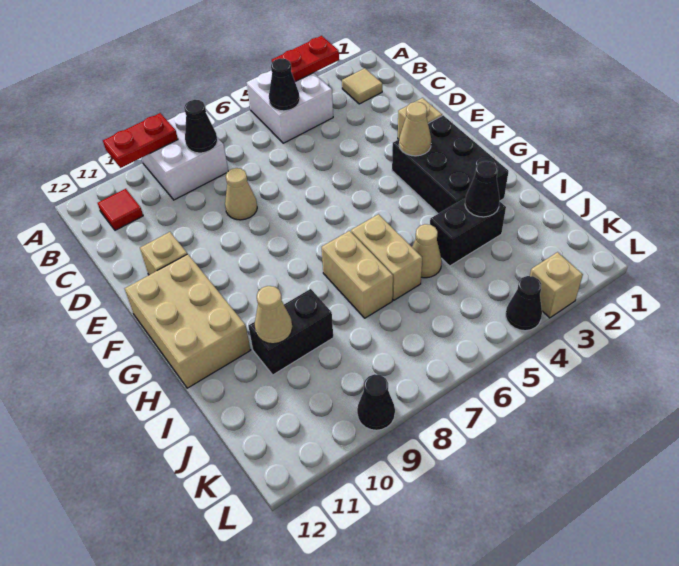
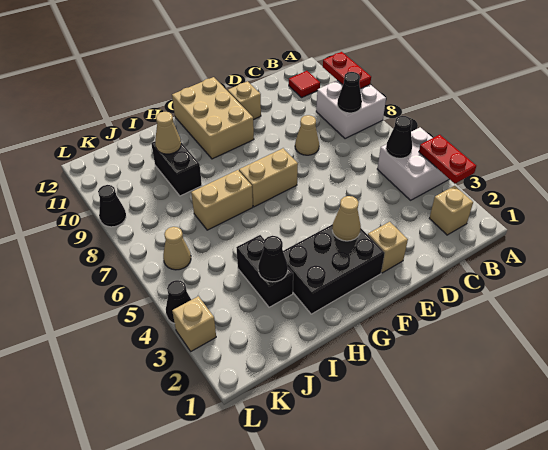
tan tile B2 level 1 -> tan brick B2 level 1
tan brick F11:H12 level 1 -> tan brick F10:G12 level 1
tan brick H6:I6 level 1 -> tan brick F7:G7 level 1
tan cone I5 level 1 -> tan cone K6 level 1

